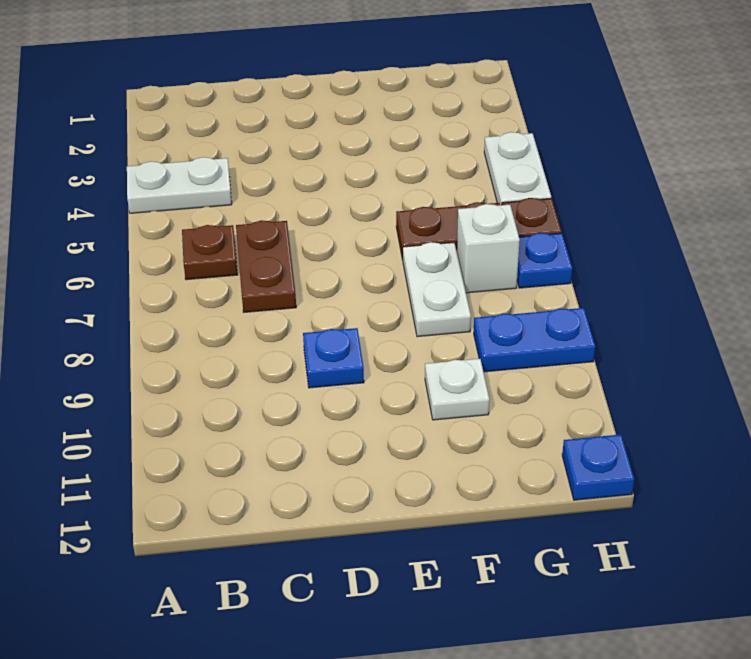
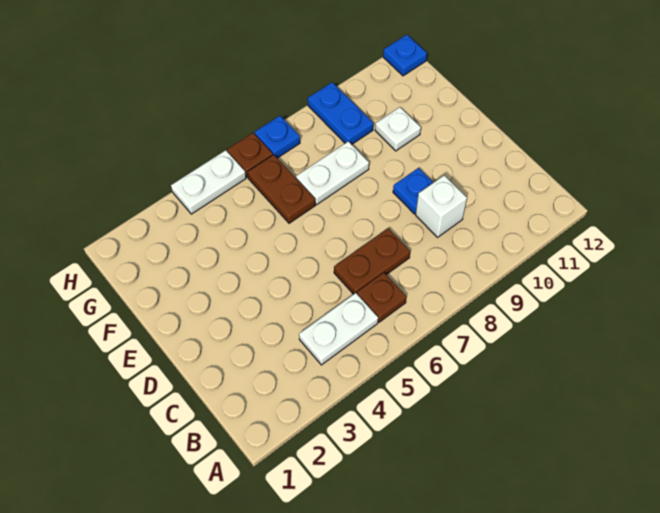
white plate A4:B4 level 1 -> white plate B4:B5 level 1
white brick G7 level 1 -> white brick C9 level 1

